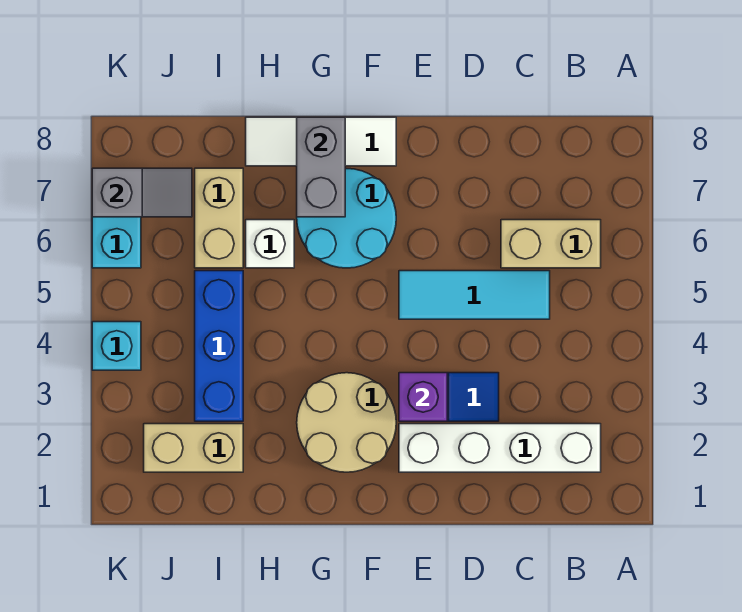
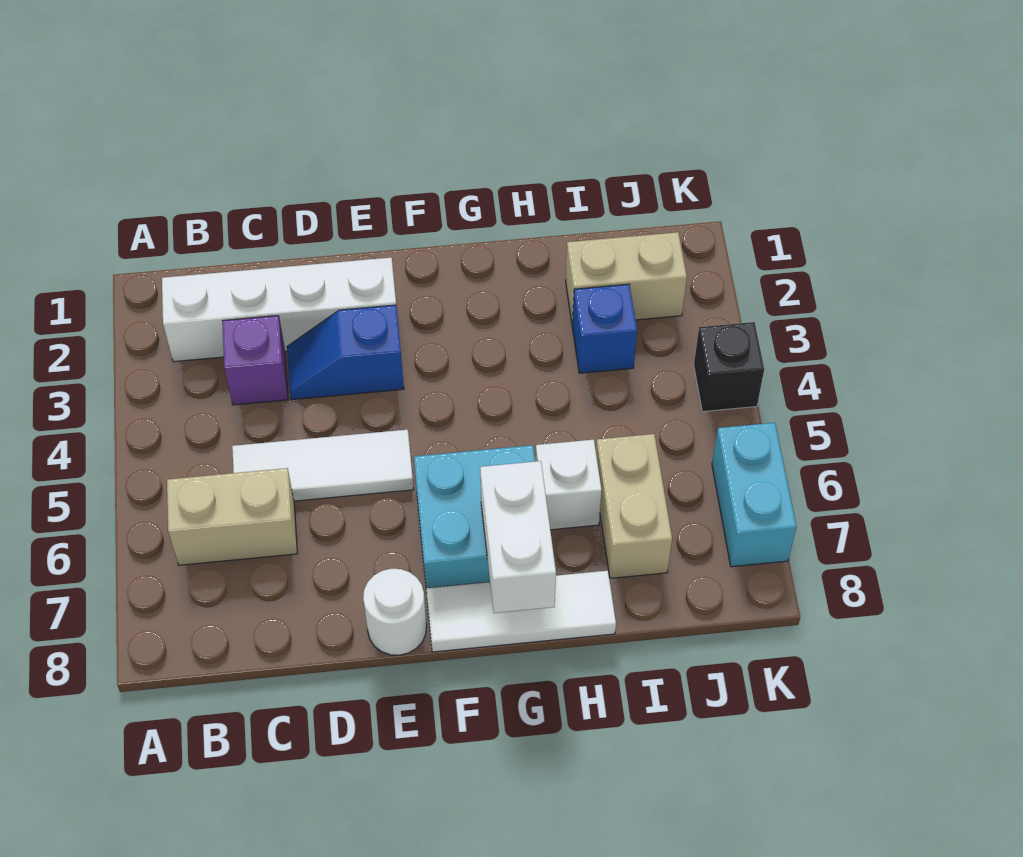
cyan tile C5:E5 level 1 -> white tile C5:E5 level 1
purple brick E3 level 2 -> purple brick C3 level 1
none -> white round brick E8 level 1
tan round brick F2:G3 level 1 -> none
cyan round brick F6:G7 level 1 -> cyan brick F6:G7 level 1
grey brick G7:G8 level 2 -> white brick G7:G8 level 2
blue brick I3:I5 level 1 -> blue brick I3 level 1
grey slope J7:K7 level 2 top K -> none
cyan brick K4 level 1 -> black brick K4 level 1

